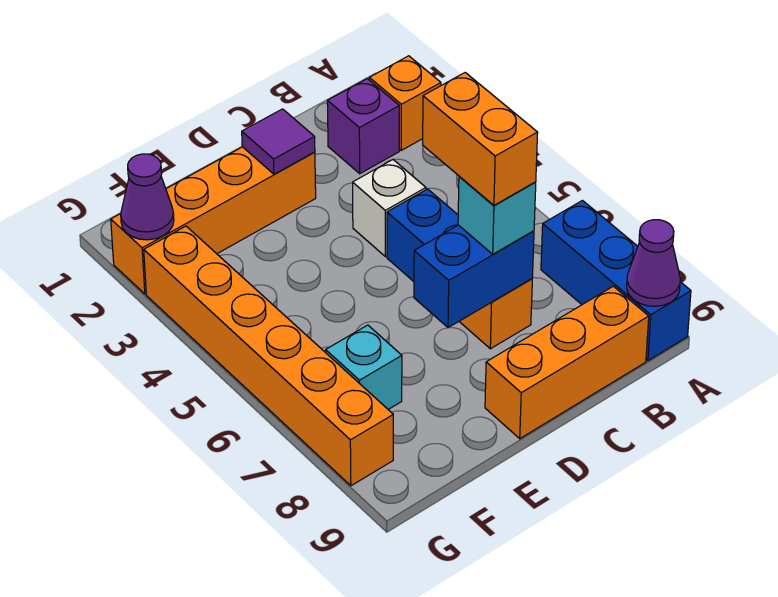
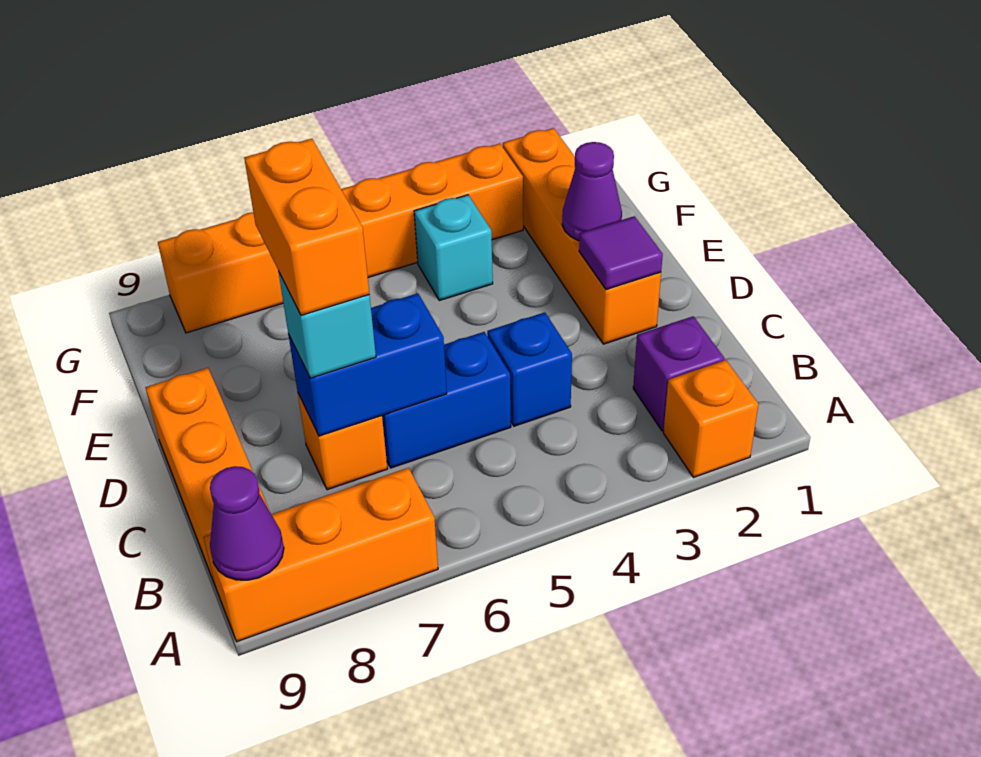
blue brick A7:A9 level 1 -> orange brick A7:A9 level 1
white brick C4 level 1 -> blue brick C4 level 1
orange brick C6:C7 level 4 -> orange brick C7:D7 level 4
blue brick C7:D7 level 2 -> blue brick C6:C7 level 2
cyan brick F7 level 1 -> cyan brick F4 level 1
purple cone G2 level 2 -> purple cone E2 level 2

